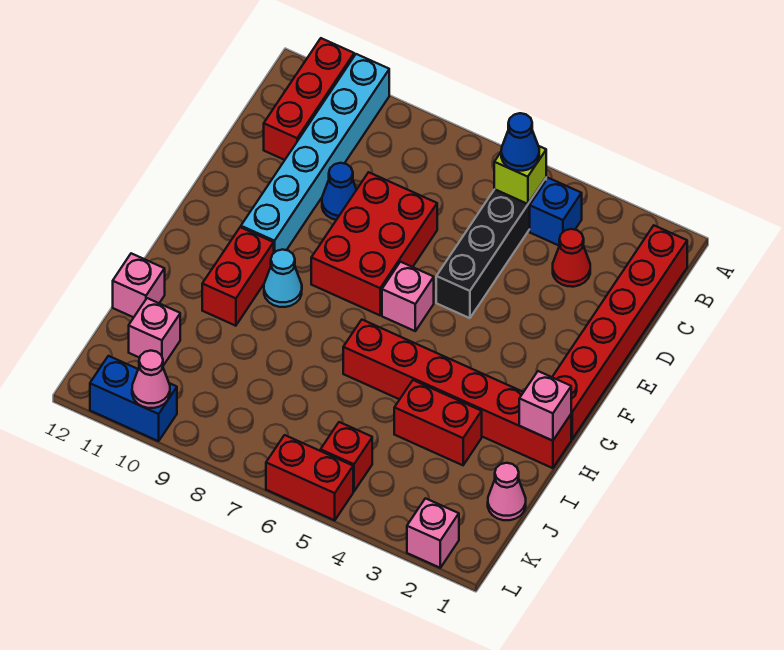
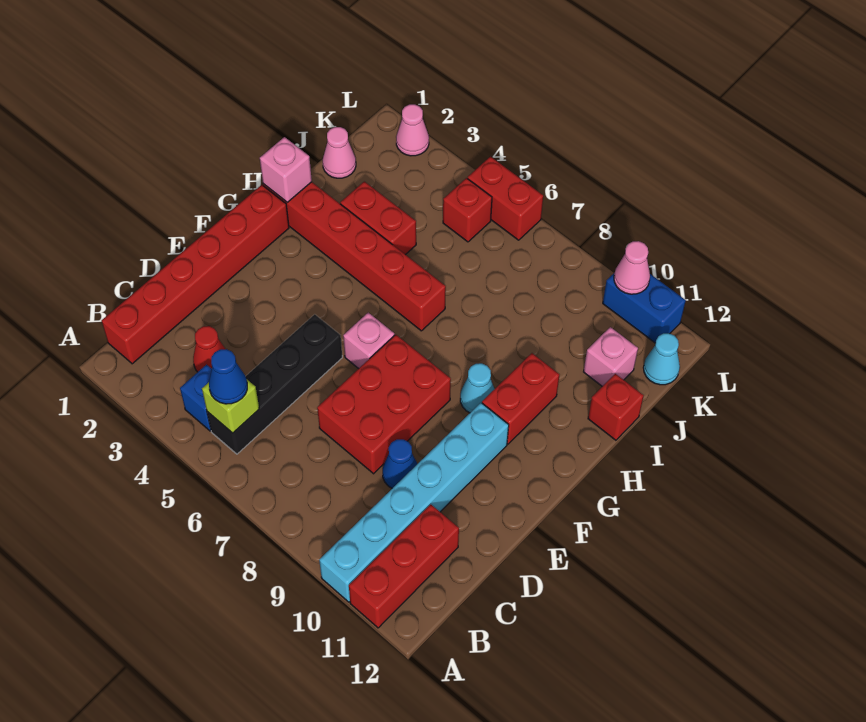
pink brick I12 level 1 -> red brick I12 level 1
none -> cyan cone K12 level 1
pink brick L2 level 1 -> pink cone L2 level 1

